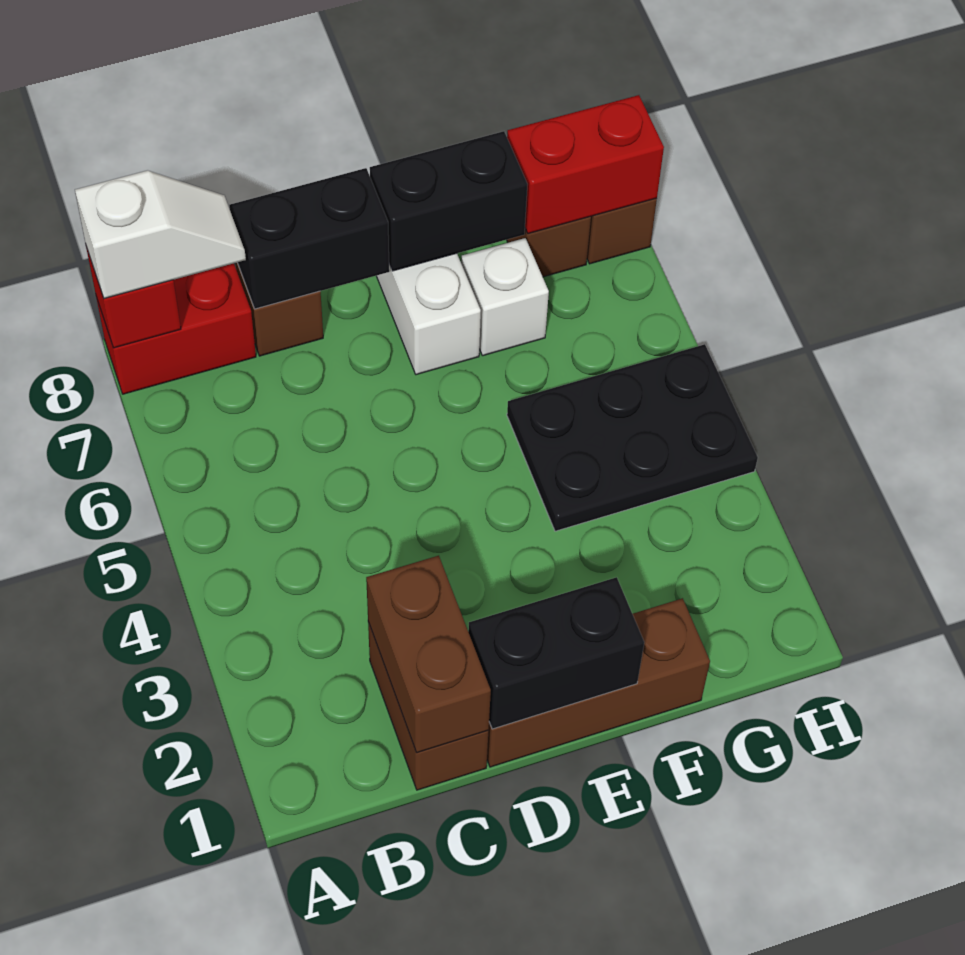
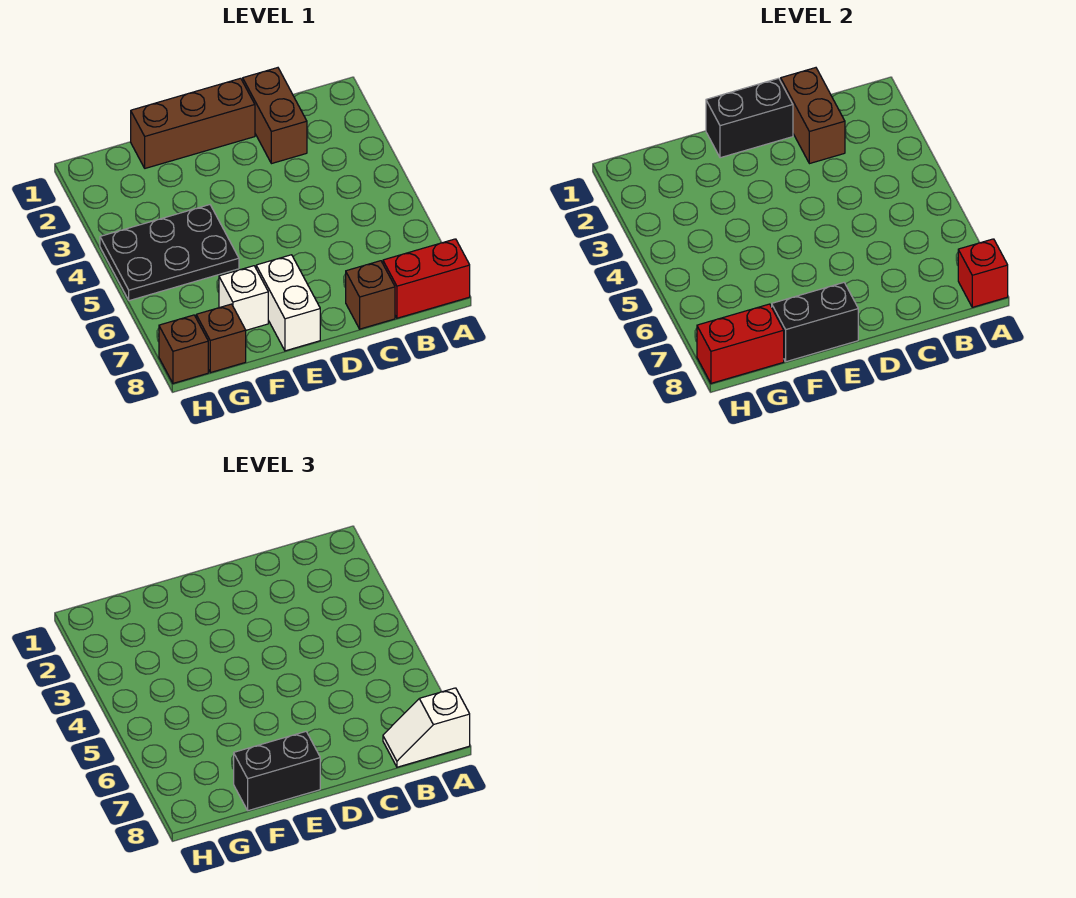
black brick C8:D8 level 2 -> black brick E8:F8 level 3

